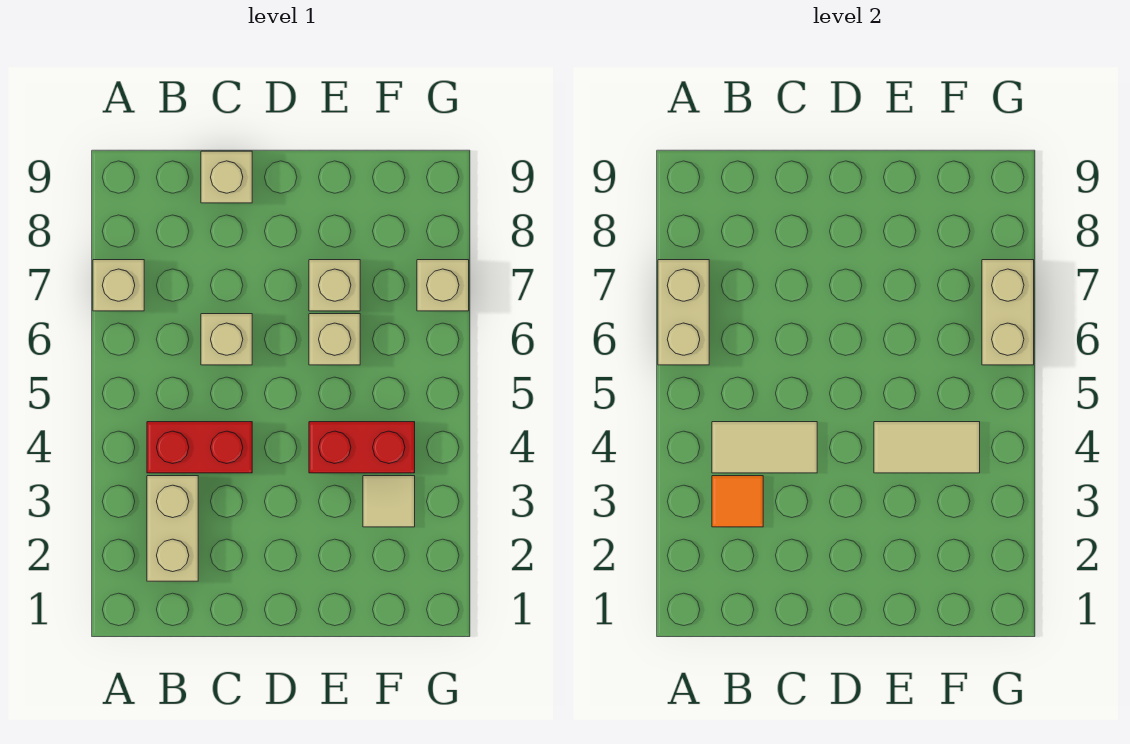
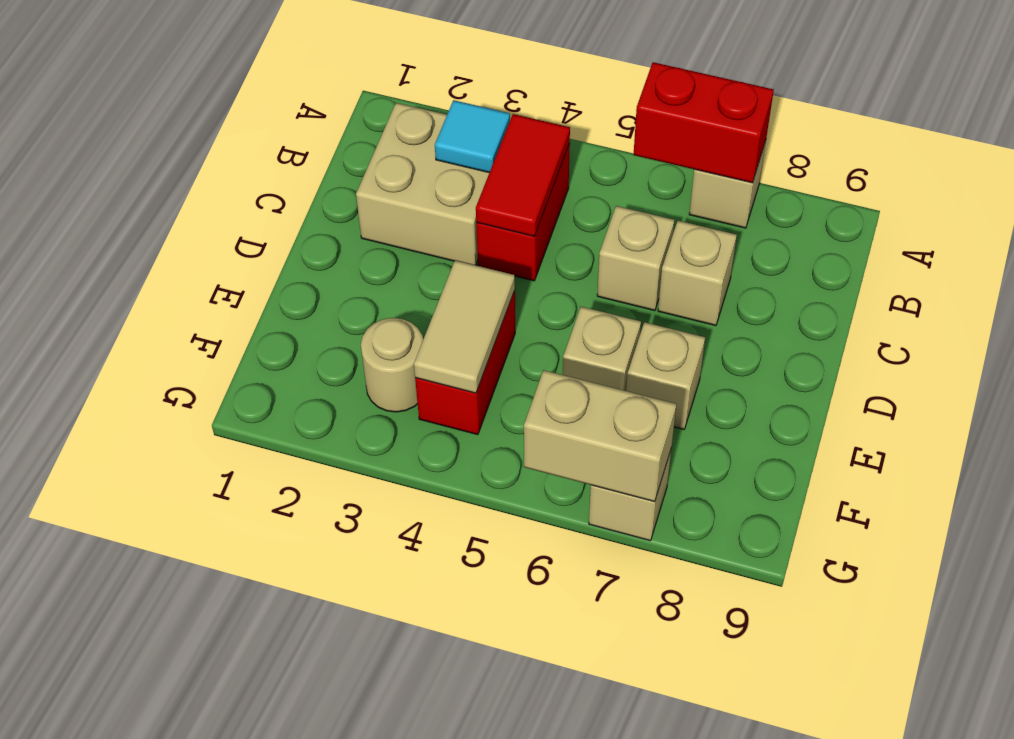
tan brick A6:A7 level 2 -> red brick A6:A7 level 2
tan brick B2:B3 level 1 -> tan brick B2:C3 level 1
orange tile B3 level 2 -> cyan tile B3 level 2
tan tile B4:C4 level 2 -> red tile B4:C4 level 2
tan brick C9 level 1 -> tan brick C7 level 1
tan tile F3 level 1 -> tan round brick F3 level 1

